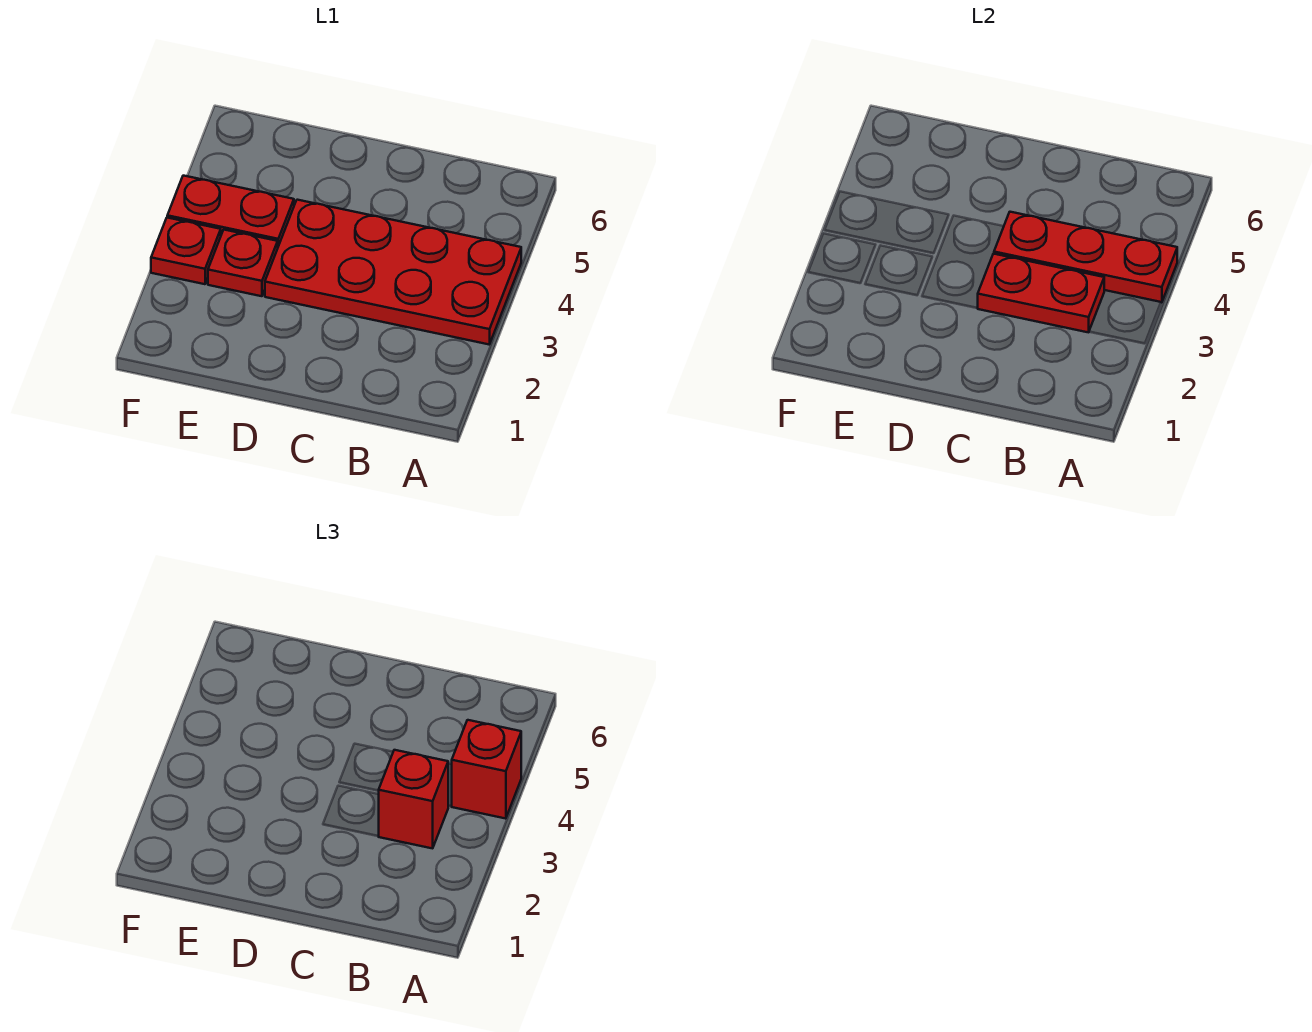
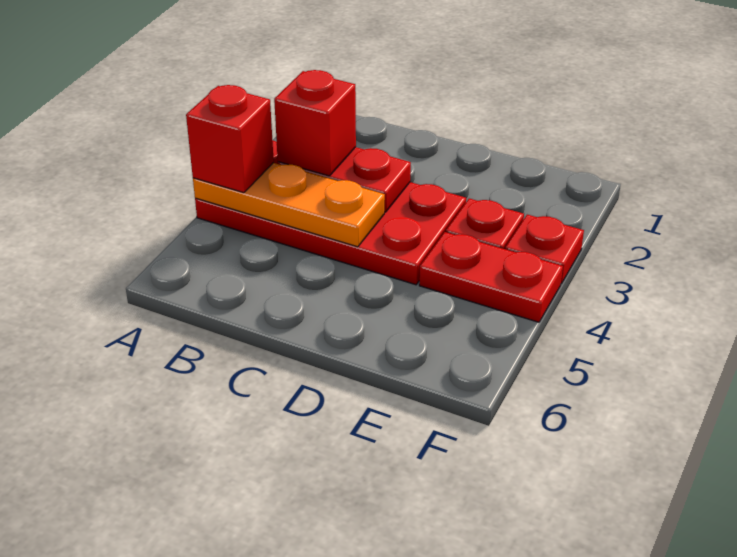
red plate A4:C4 level 2 -> orange plate A4:C4 level 2

